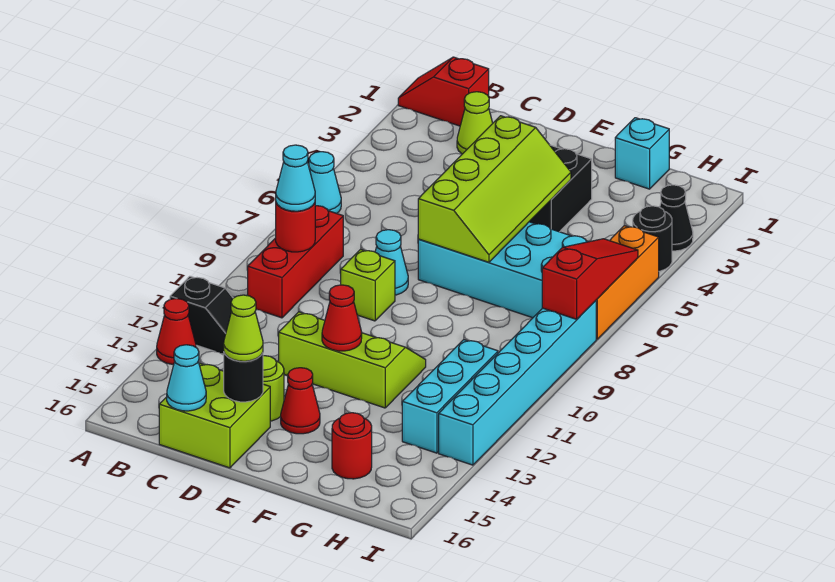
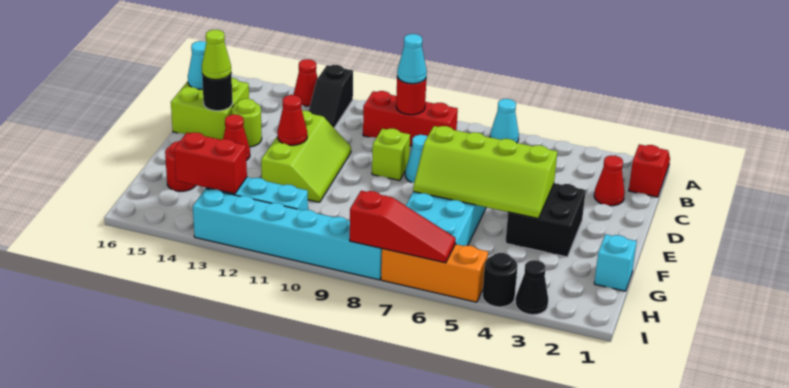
lime cone C2 level 1 -> red cone C2 level 1
none -> red brick H13:H14 level 2

